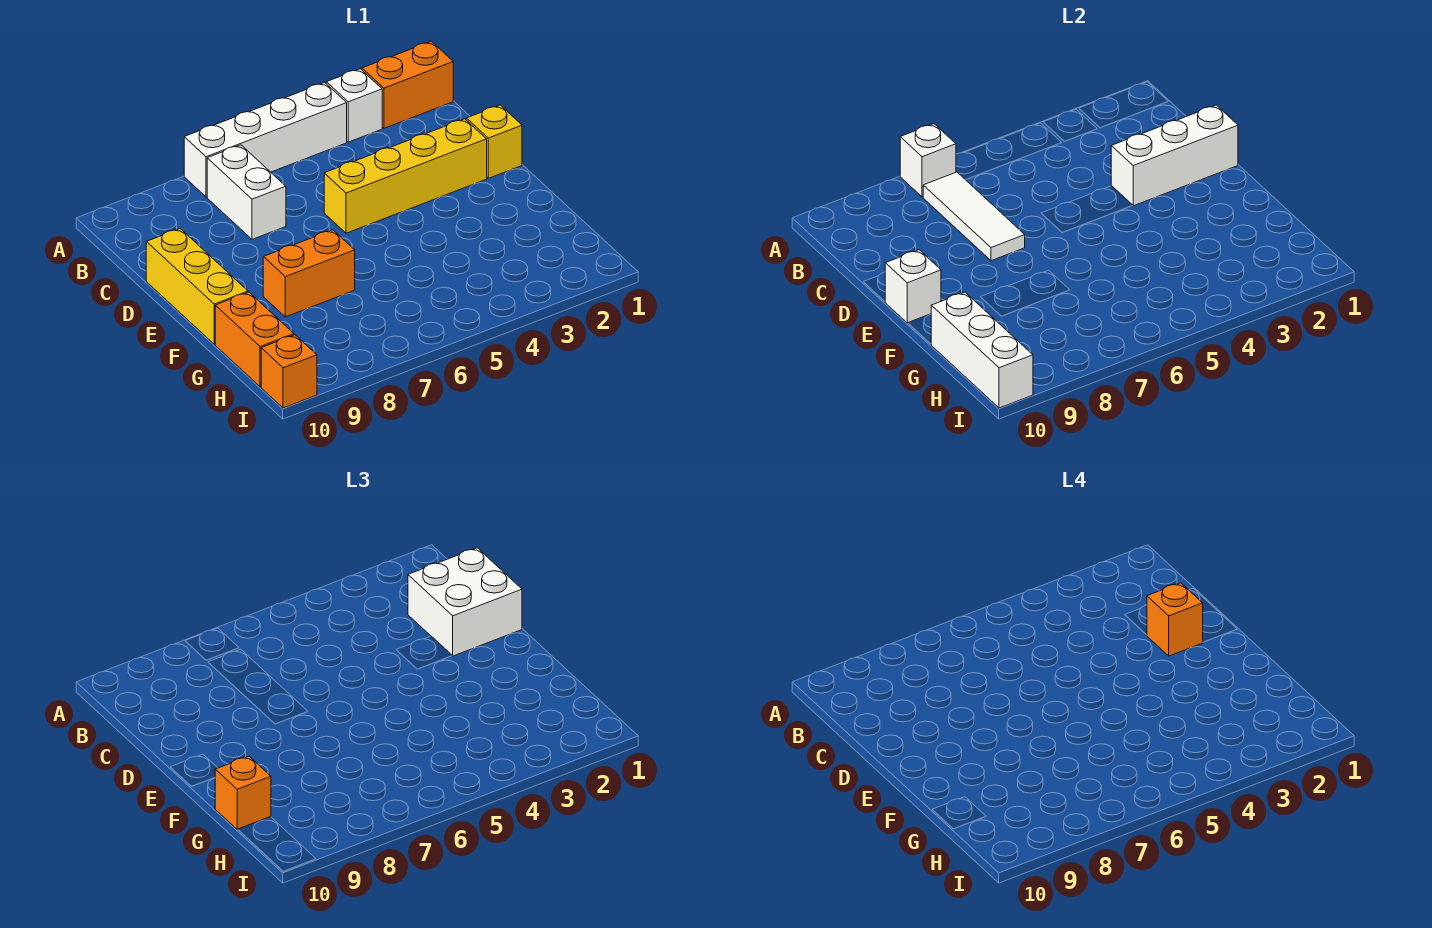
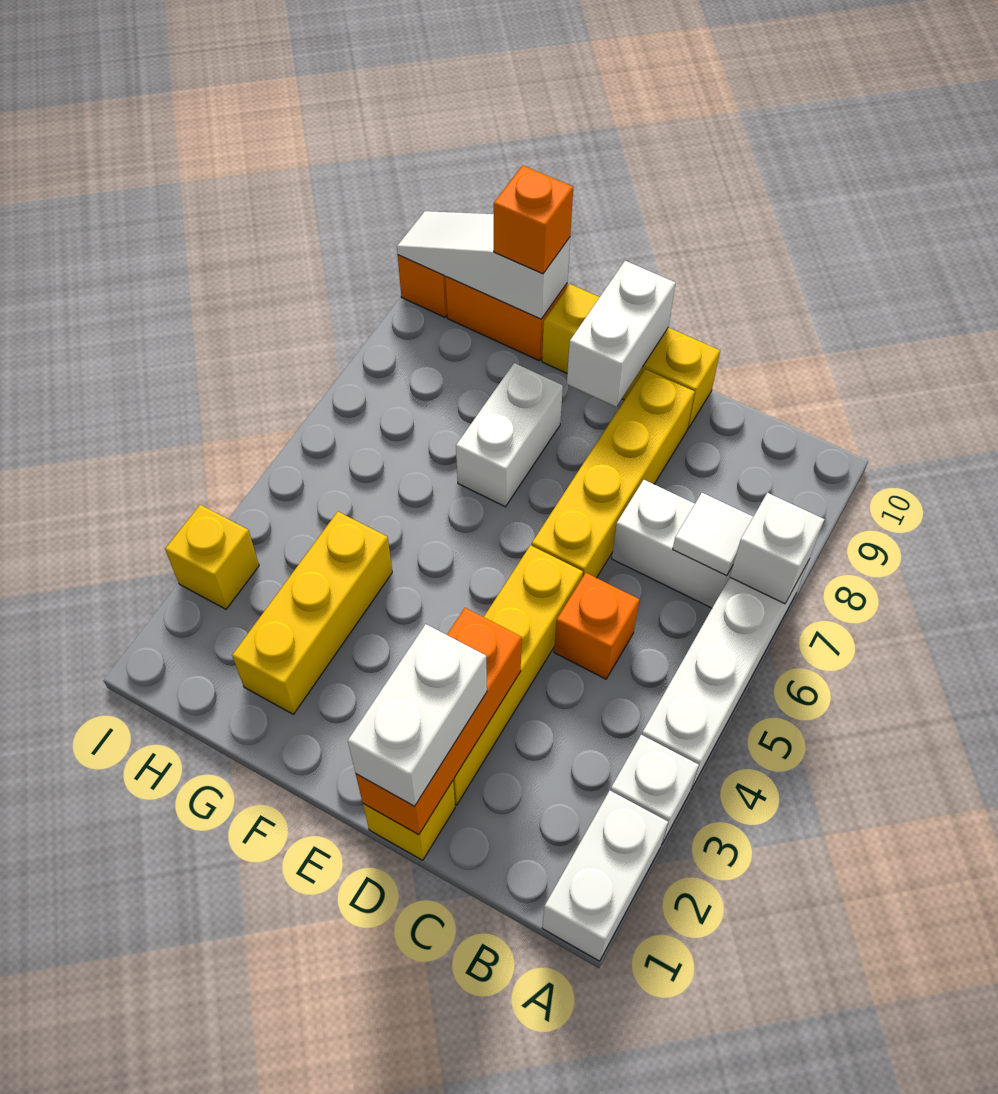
orange brick A1:A2 level 1 -> white brick A1:A2 level 1
white tile B7:D7 level 2 -> white tile B7 level 2
white brick C1:D2 level 3 -> white brick D1:D2 level 3
white brick D1:D3 level 2 -> orange brick D1:D3 level 2
orange brick D2 level 4 -> orange brick C5 level 1
none -> yellow brick D6:D9 level 1
white brick E10 level 2 -> white brick E9:E10 level 2
orange brick F7:F8 level 1 -> white brick F7:F8 level 1
none -> yellow brick G2:G4 level 1
white brick G10:I10 level 2 -> white slope G10:I10 level 2 top G
none -> yellow brick I3 level 1

